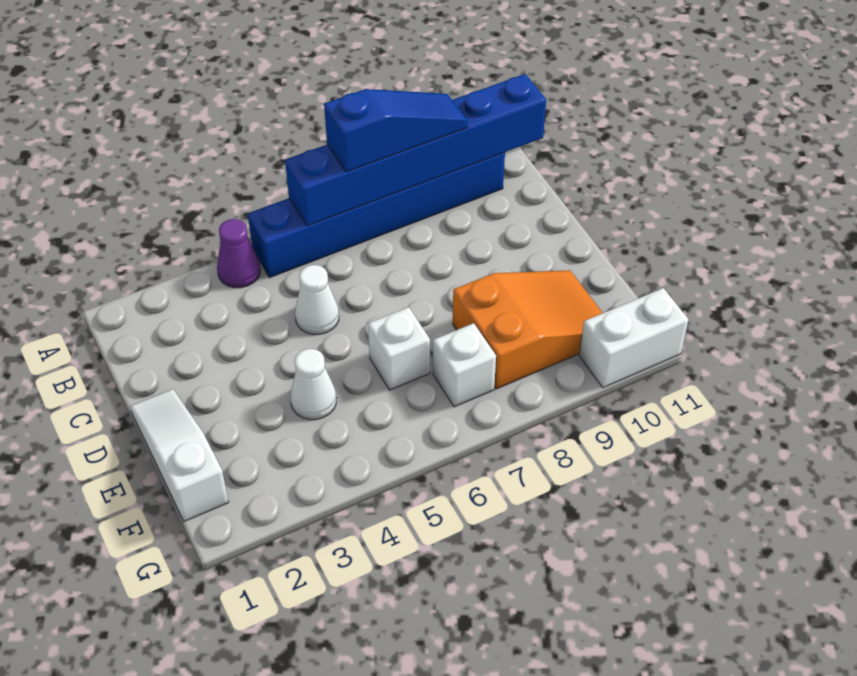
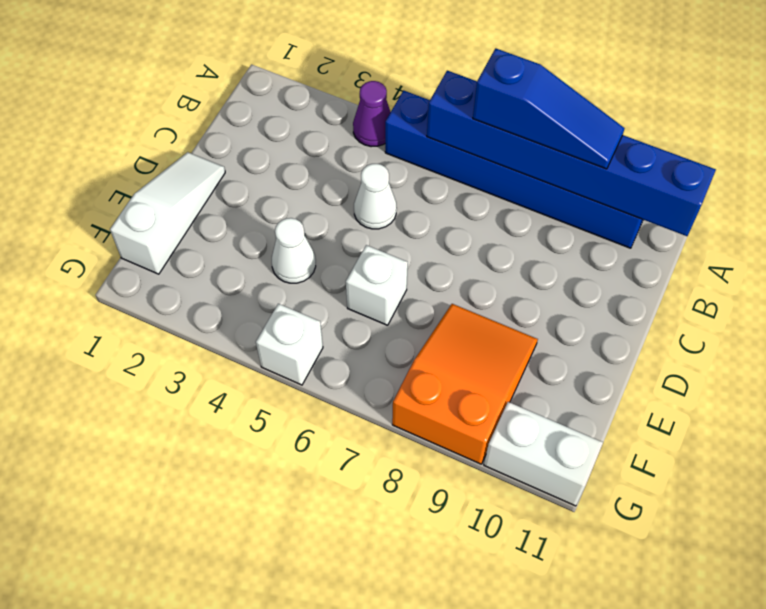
orange slope E8:F10 level 1 top 8 -> orange slope E8:G9 level 1 top G
white brick F7 level 1 -> white brick G5 level 1

